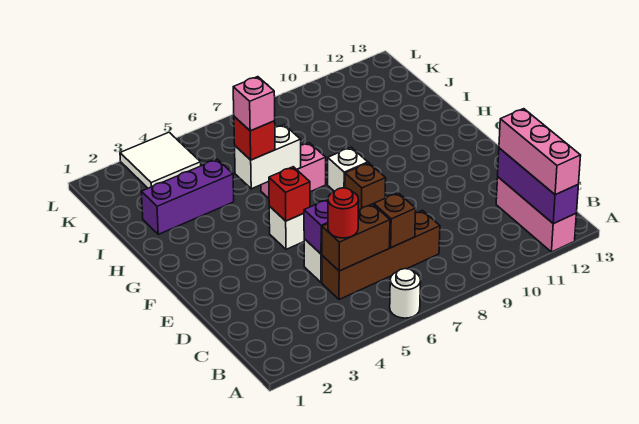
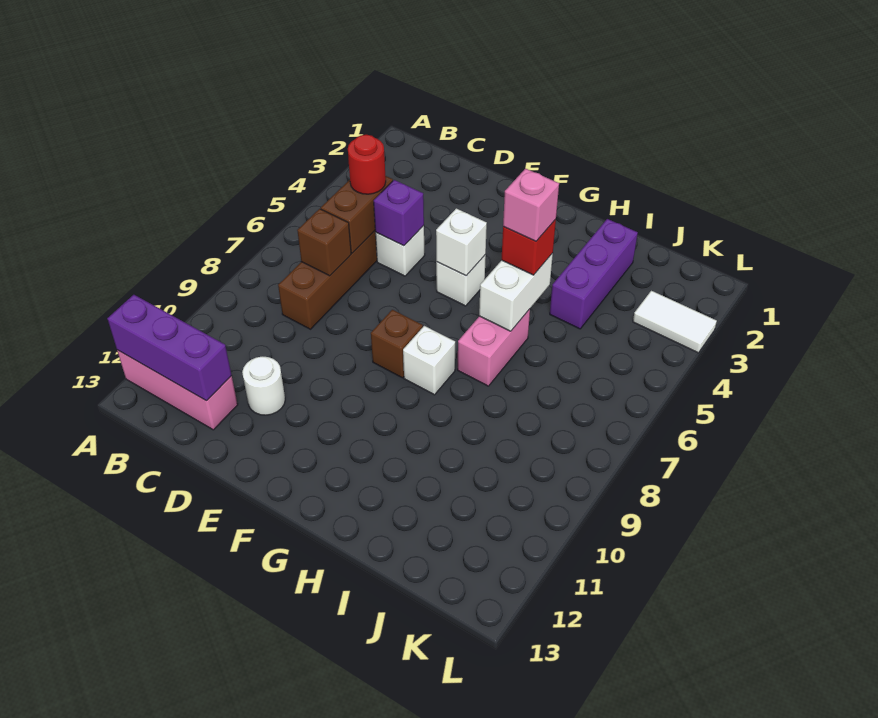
white round brick A6 level 1 -> white round brick D11 level 1
pink brick A12:C12 level 3 -> none
red brick F5 level 2 -> white brick F5 level 2
white tile K3:L4 level 1 -> white tile K3:L3 level 1

